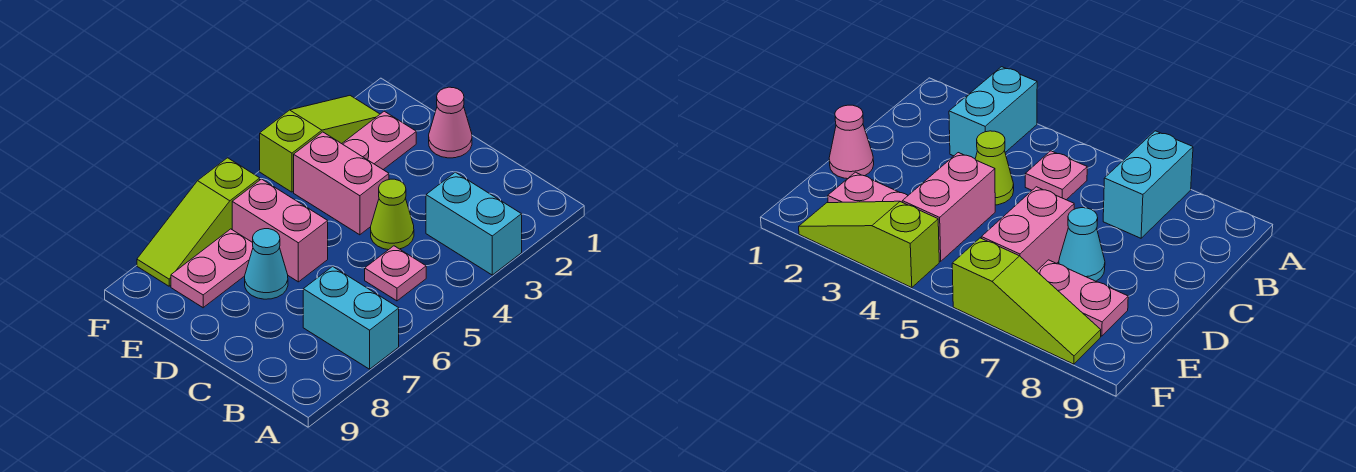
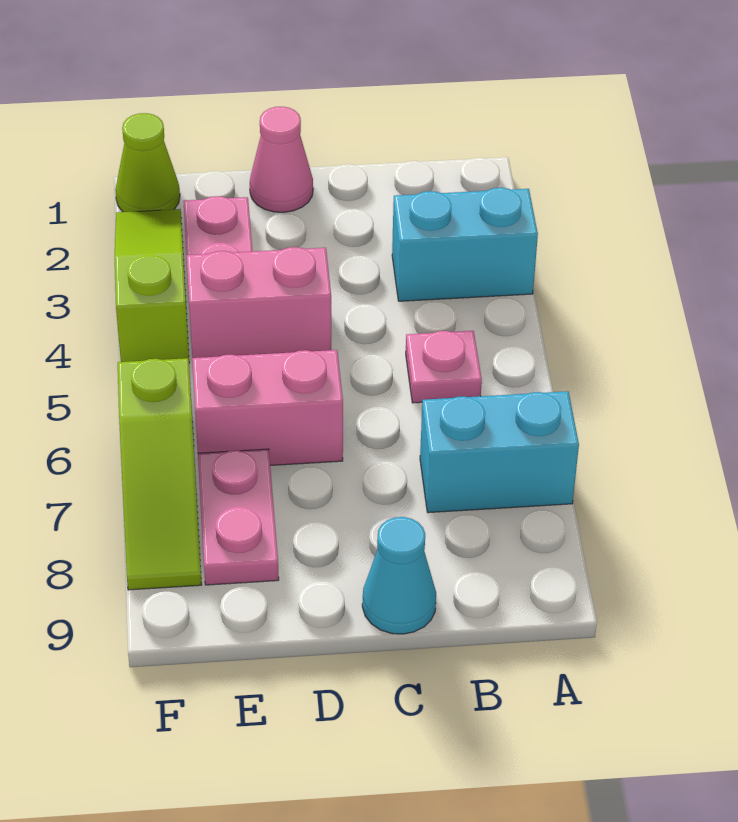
lime cone C4 level 1 -> lime cone F1 level 1
cyan cone D7 level 1 -> cyan cone C9 level 1

